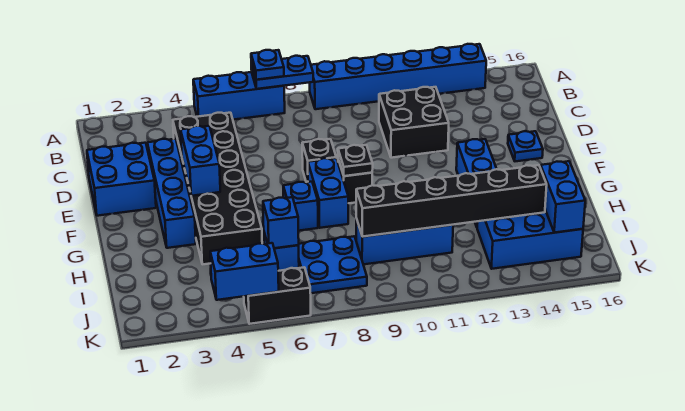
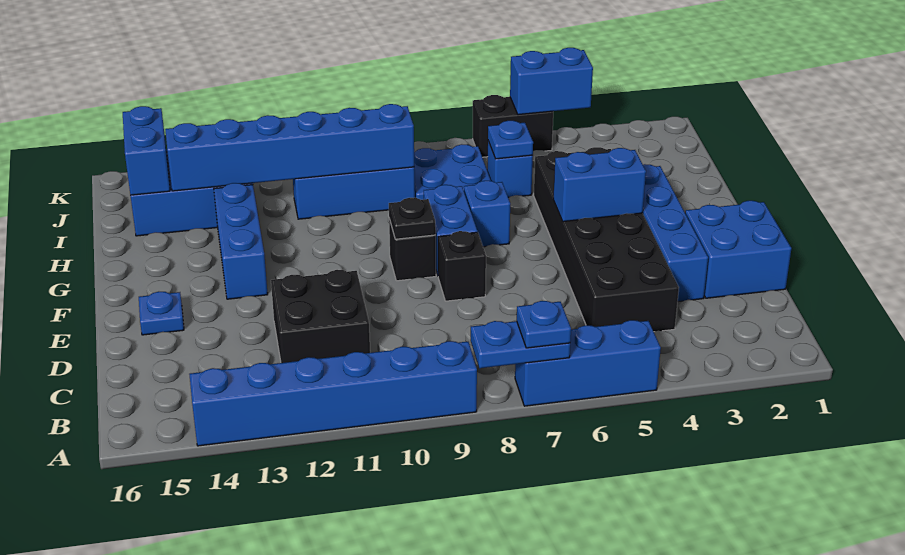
blue brick E4:F4 level 2 -> blue brick F4:F5 level 2
blue brick I6 level 2 -> blue plate I6 level 2
black brick I9:I14 level 2 -> blue brick I9:I14 level 2

